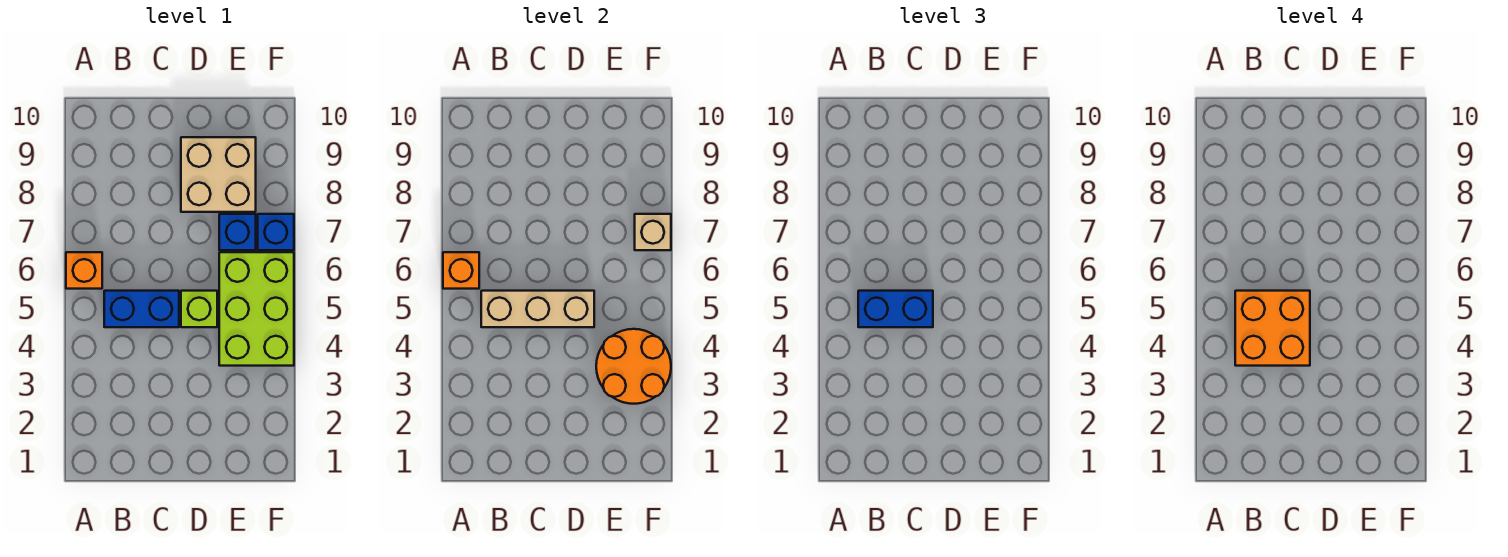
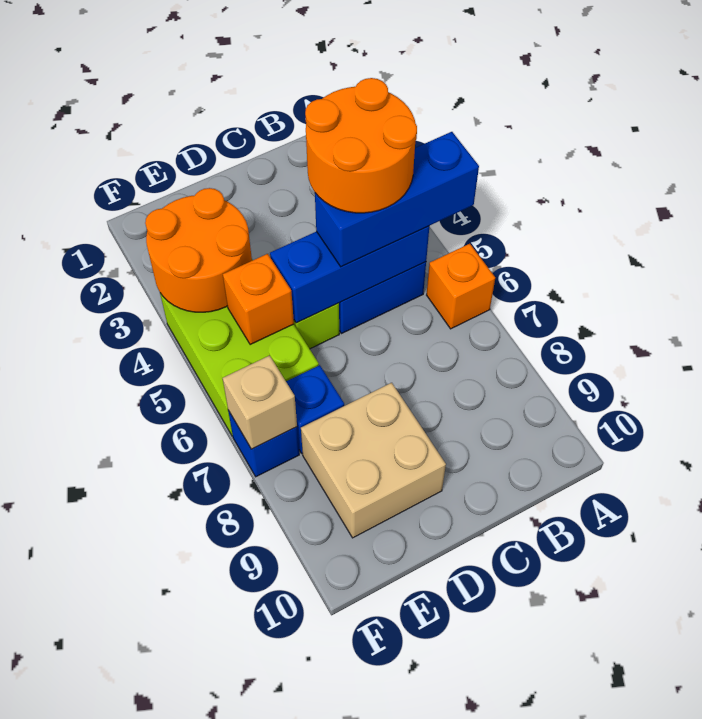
orange brick A6 level 2 -> orange brick E5 level 2
orange brick B4:C5 level 4 -> orange round brick B4:C5 level 4
tan brick B5:D5 level 2 -> blue brick B5:D5 level 2
blue brick B5:C5 level 3 -> blue brick A5:C5 level 3

